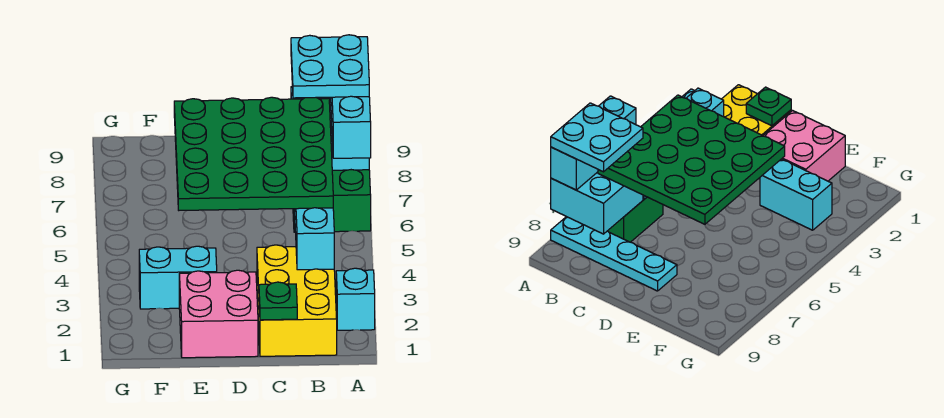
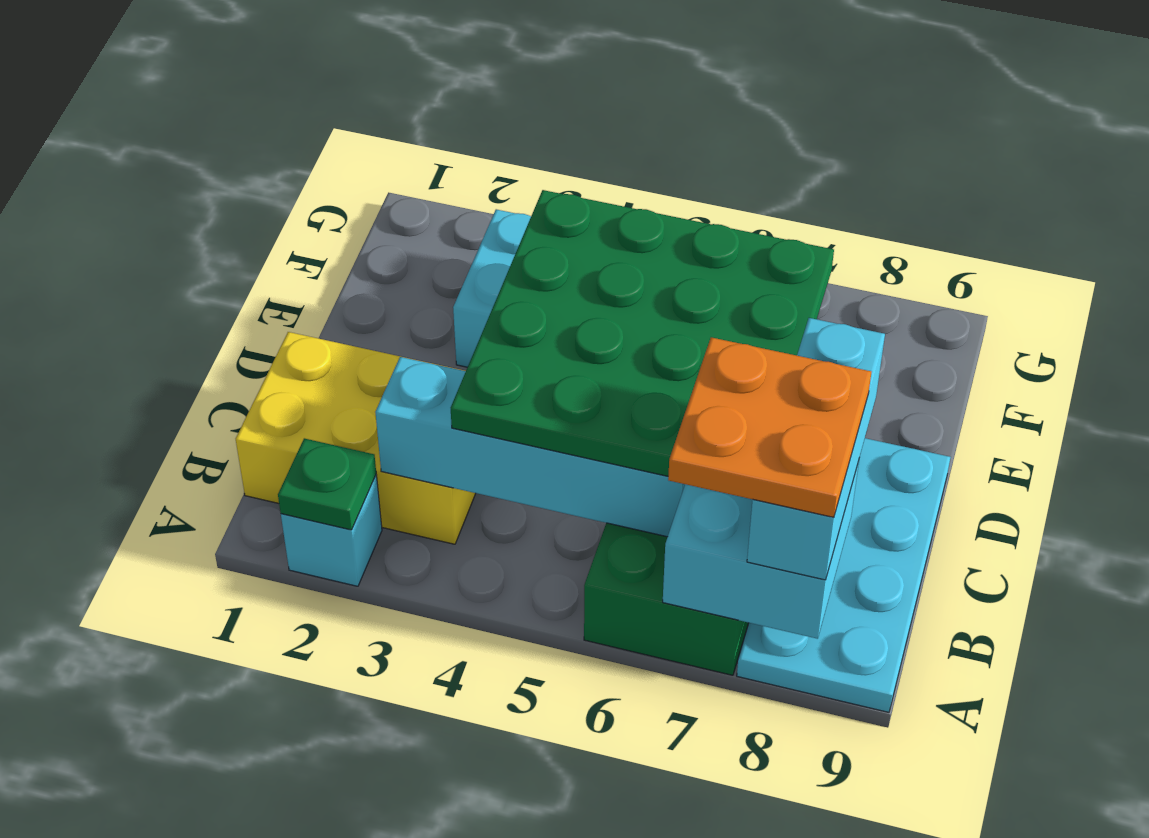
cyan brick A6:A8 level 3 -> cyan brick A8:C8 level 3
cyan plate A7:B8 level 4 -> orange plate A7:B8 level 4
cyan plate A8:D8 level 1 -> cyan plate A8:D9 level 1
green plate C1 level 2 -> green plate A2 level 2
pink brick D1:E2 level 1 -> none

